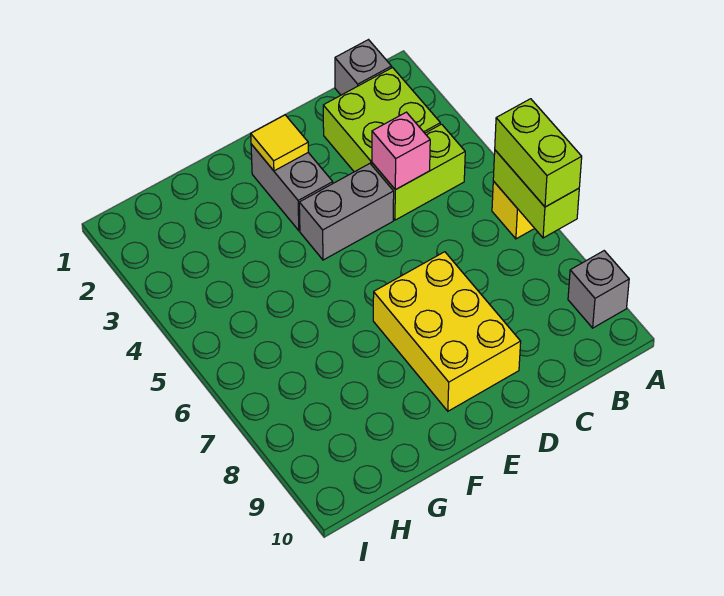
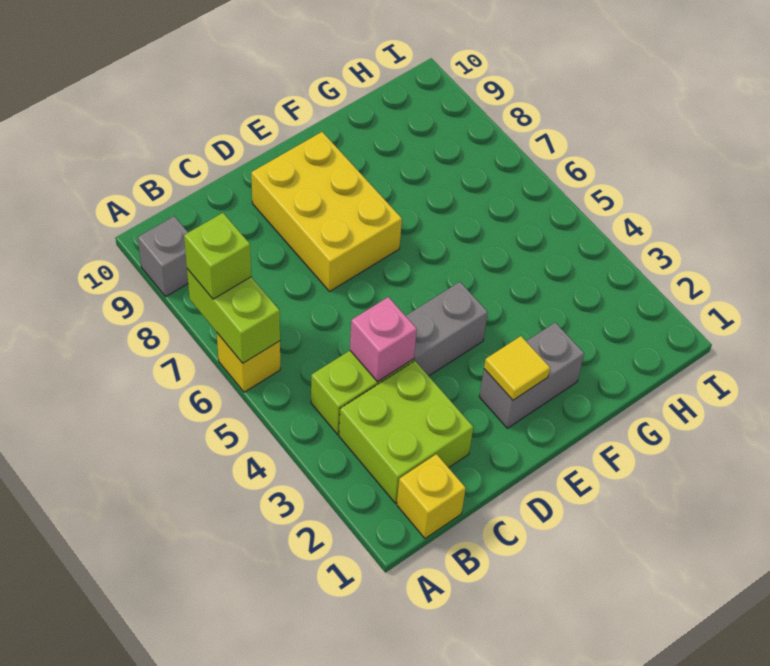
lime brick A6:A7 level 3 -> lime brick A7 level 3
grey brick B1 level 1 -> yellow brick B1 level 1
grey brick E2:E3 level 1 -> grey brick E2:F2 level 1

